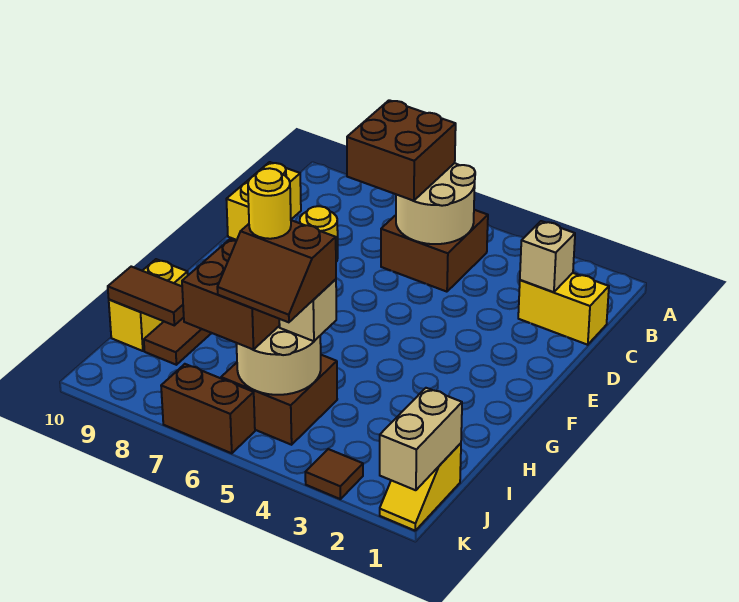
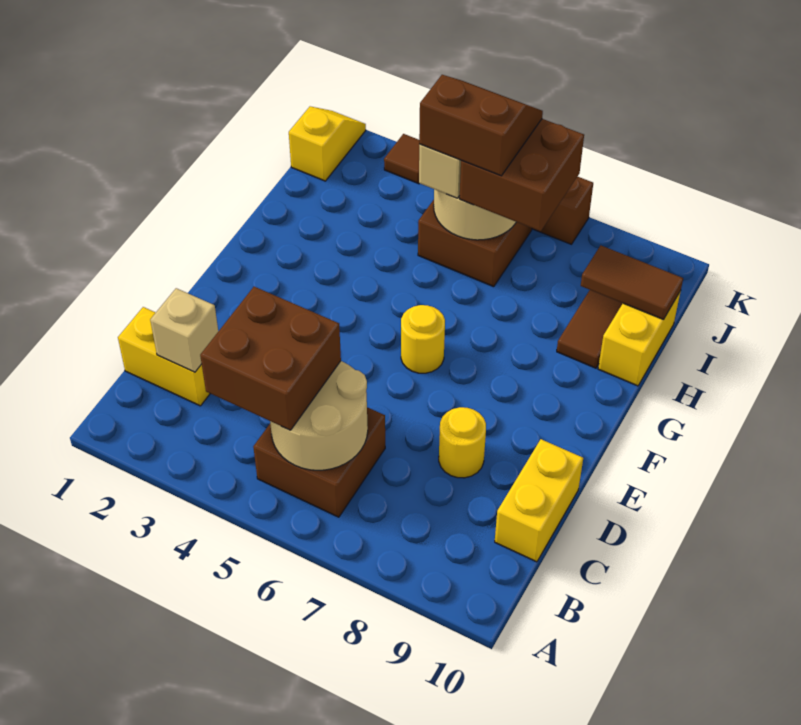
brown brick B6:C7 level 3 -> brown brick B4:C5 level 3
yellow round brick I6 level 5 -> yellow round brick F6 level 1
tan brick J1:K1 level 2 -> none

